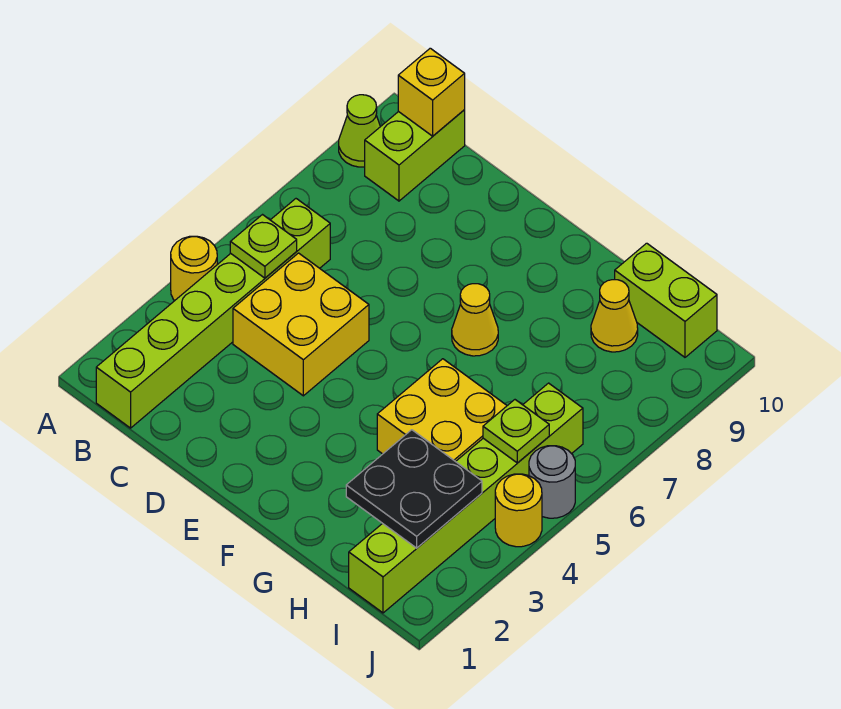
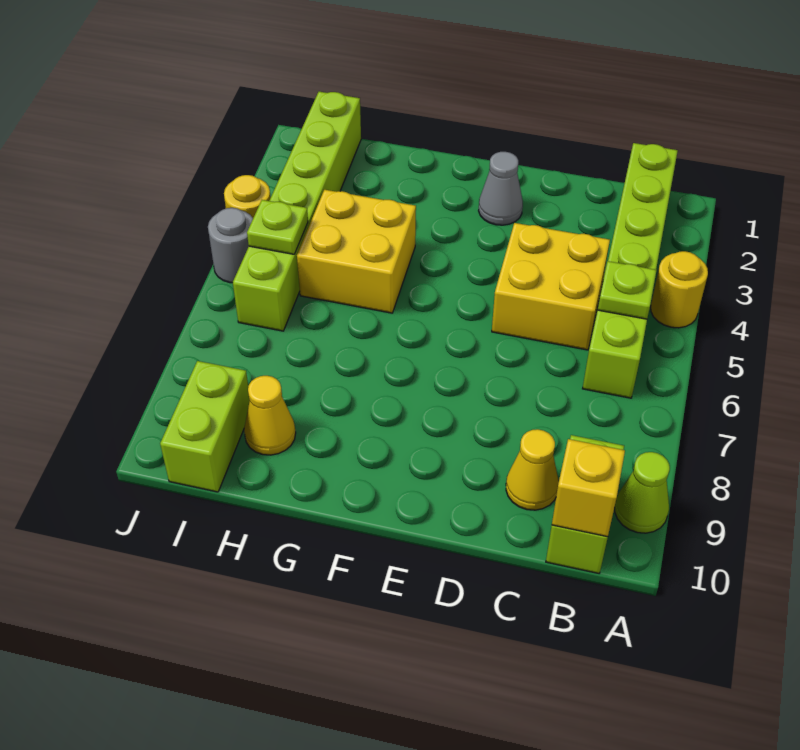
none -> grey cone E2 level 1
yellow cone F7 level 1 -> yellow cone C9 level 1
black plate H2:I3 level 2 -> none
lime brick H10:I10 level 1 -> lime brick I9:I10 level 1

